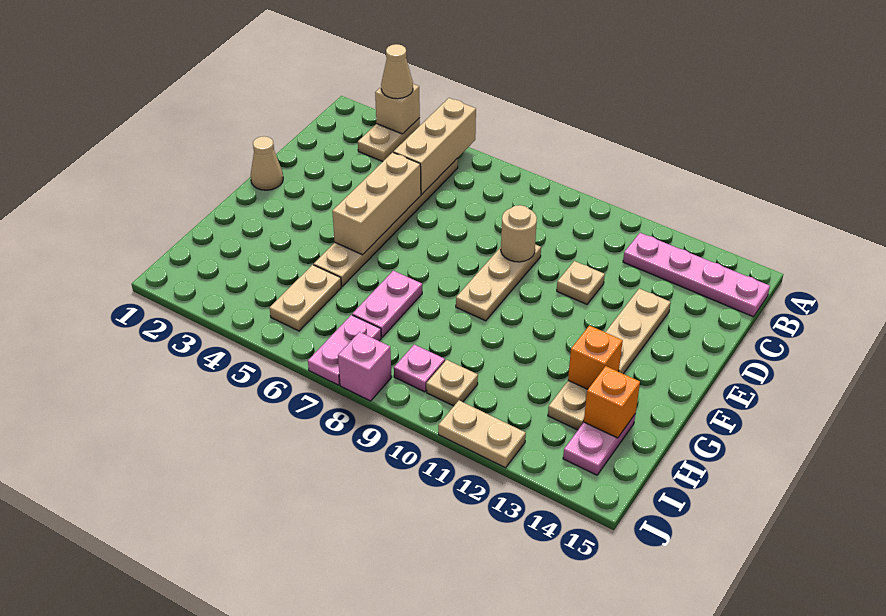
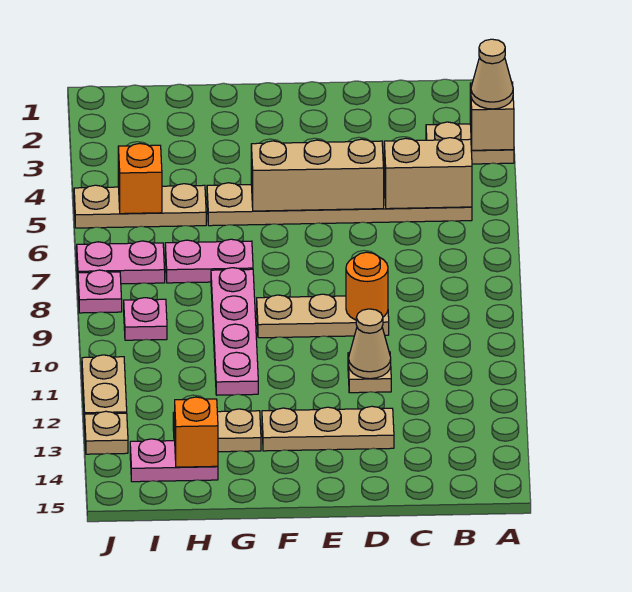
tan brick A5:C5 level 2 -> tan brick B5:C5 level 2
pink plate B12:B15 level 1 -> pink plate G8:G11 level 1
tan round brick D9 level 2 -> orange round brick D9 level 2
tan cone E1 level 1 -> tan cone D11 level 2
orange brick G13 level 2 -> orange brick I5 level 2
tan plate H5:I5 level 1 -> tan plate H5:J5 level 1
tan plate I10 level 1 -> tan plate J13 level 1
pink brick J8 level 1 -> pink plate J8 level 1

